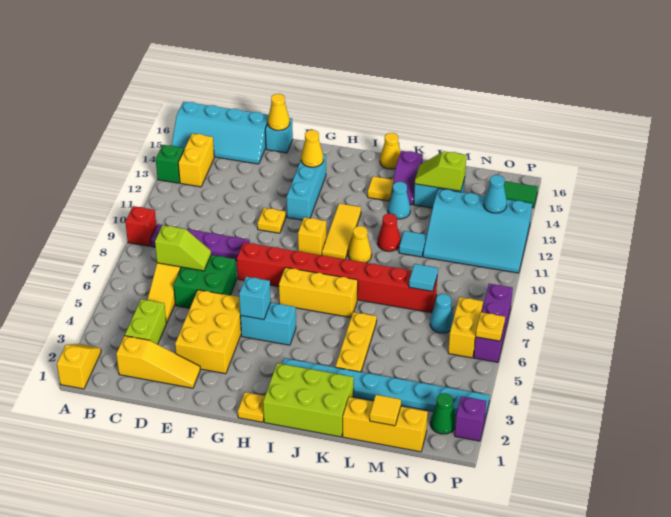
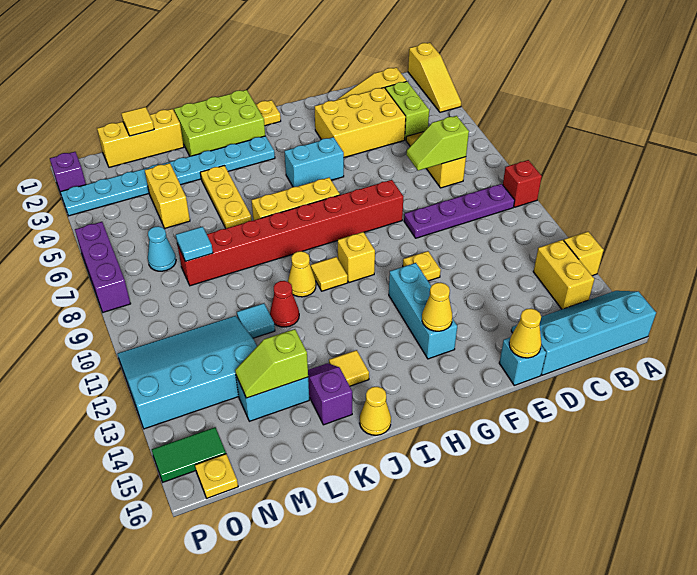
yellow slope A1:A2 level 1 top 1 -> yellow slope A1:A3 level 1 top 1
green brick A13 level 1 -> yellow brick A13 level 1
green brick D6:E7 level 1 -> none
yellow brick E3:F5 level 1 -> yellow brick D3:F4 level 1
cyan brick G5 level 2 -> none
yellow tile I10:I12 level 1 -> yellow tile I10 level 1
cyan cone K13 level 1 -> none
lime slope L14:M14 level 2 top M -> lime slope L14:M14 level 2 top L
green cone O2 level 1 -> none
yellow brick O6:O7 level 1 -> yellow brick M4:M5 level 1
cyan cone O13 level 2 -> none
yellow plate P6 level 2 -> yellow plate O16 level 1

